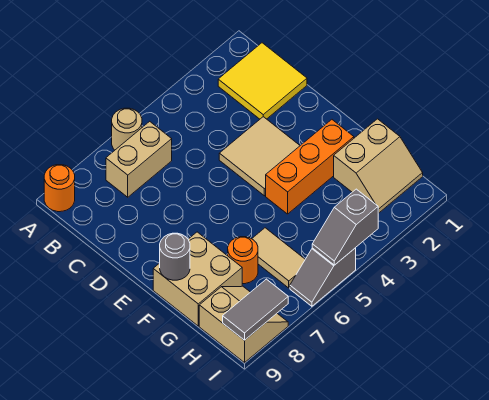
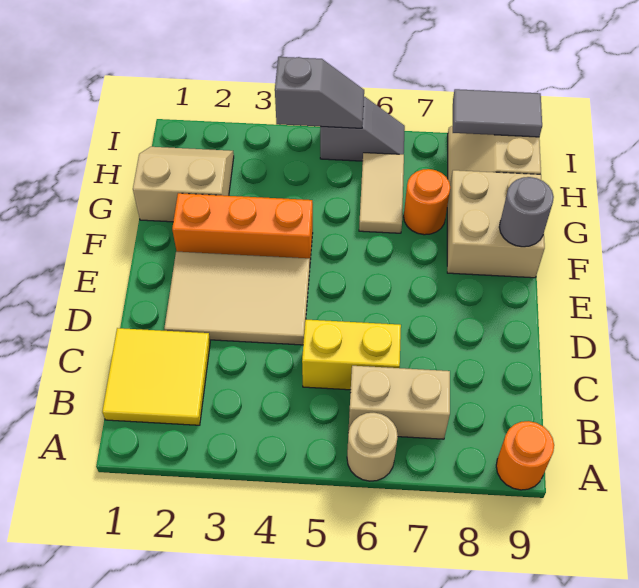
none -> yellow brick C5:C6 level 1
tan tile D3:E4 level 1 -> tan tile D2:E4 level 1

